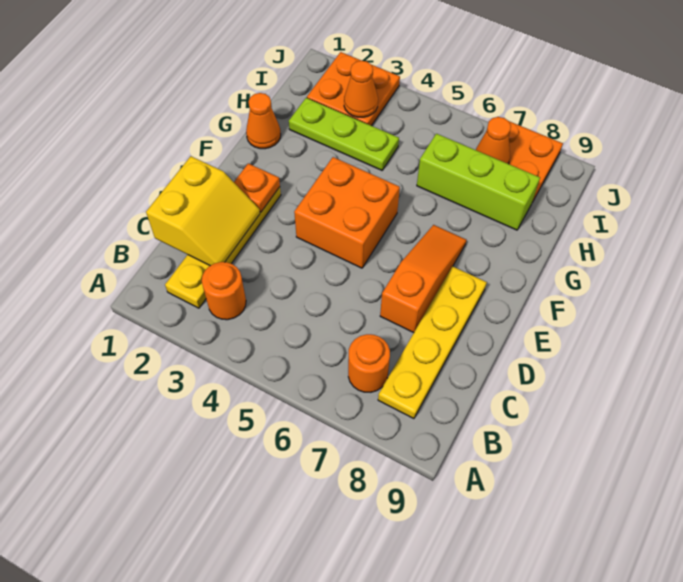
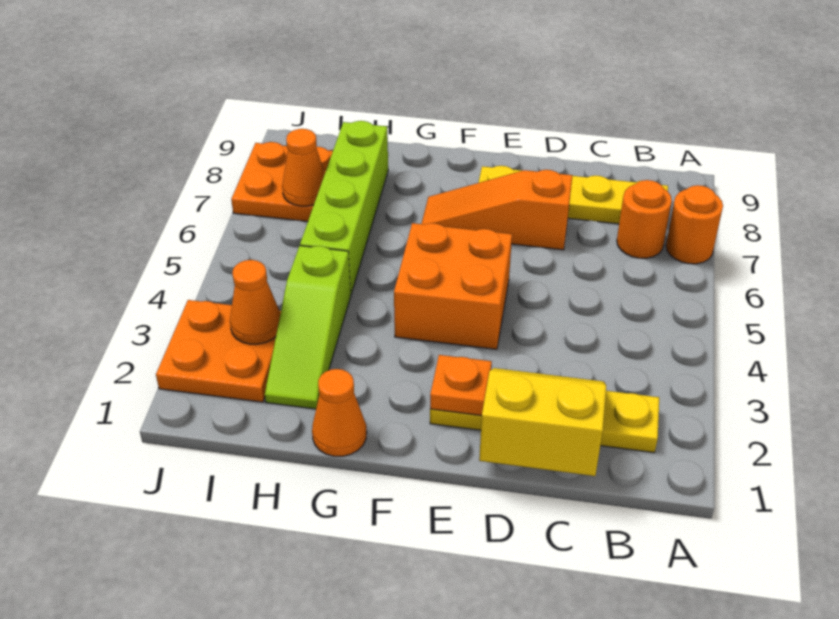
orange round brick B3 level 1 -> orange round brick A7 level 1
lime plate H2:H4 level 1 -> lime slope H2:H4 level 1 top 4
lime brick H6:H8 level 1 -> lime brick H5:H8 level 1

